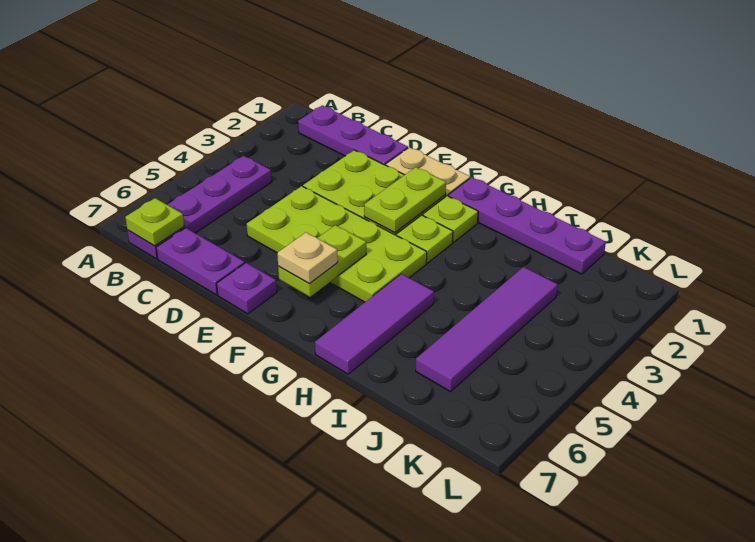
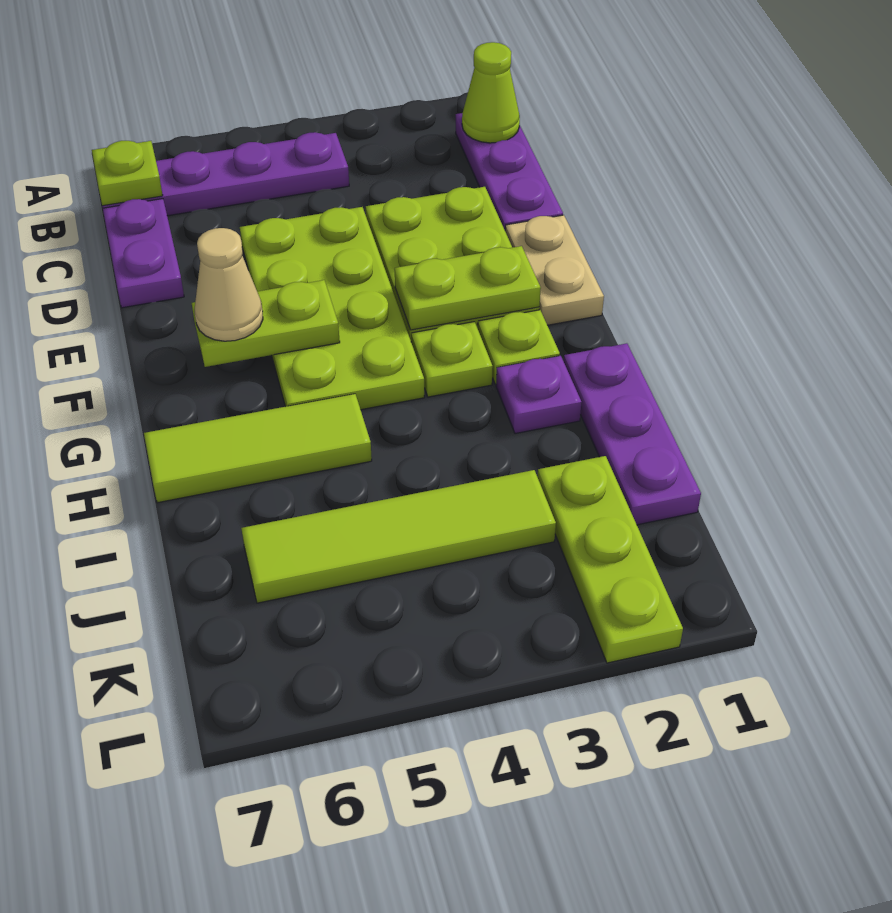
none -> lime cone B1 level 2
purple plate E7 level 1 -> purple plate H2 level 1
tan plate F6 level 3 -> tan cone F6 level 3
purple plate G1:J1 level 1 -> purple plate H1:J1 level 1
purple tile H5:H7 level 1 -> lime tile H5:H7 level 1
none -> lime plate J2:L2 level 1
purple tile J3:J6 level 1 -> lime tile J3:J6 level 1

